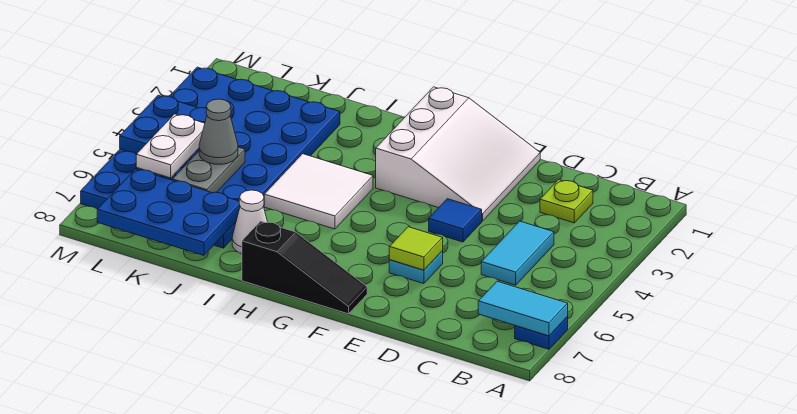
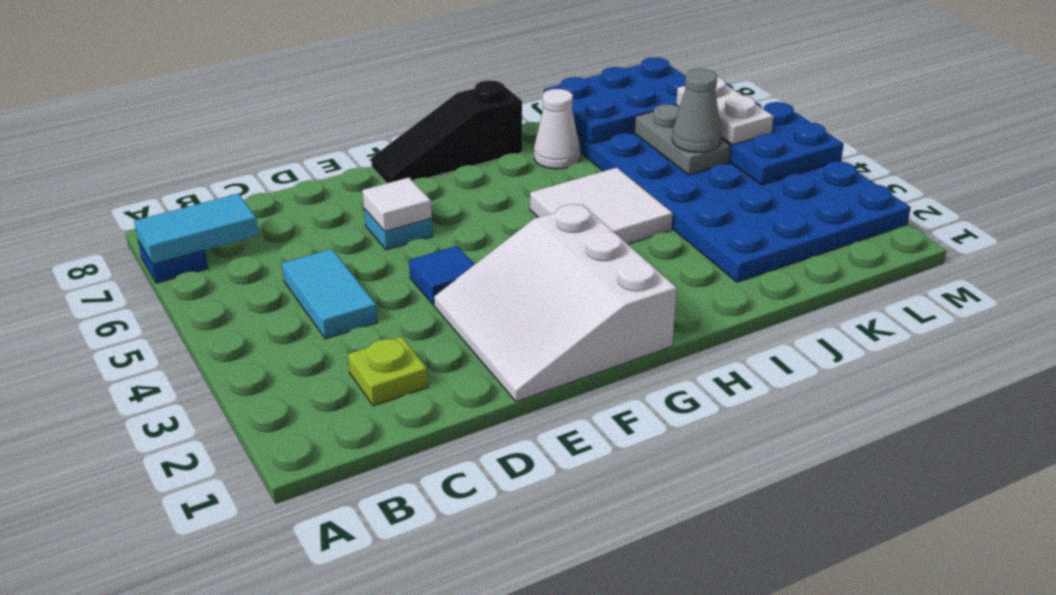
lime tile E6 level 2 -> white tile E6 level 2

